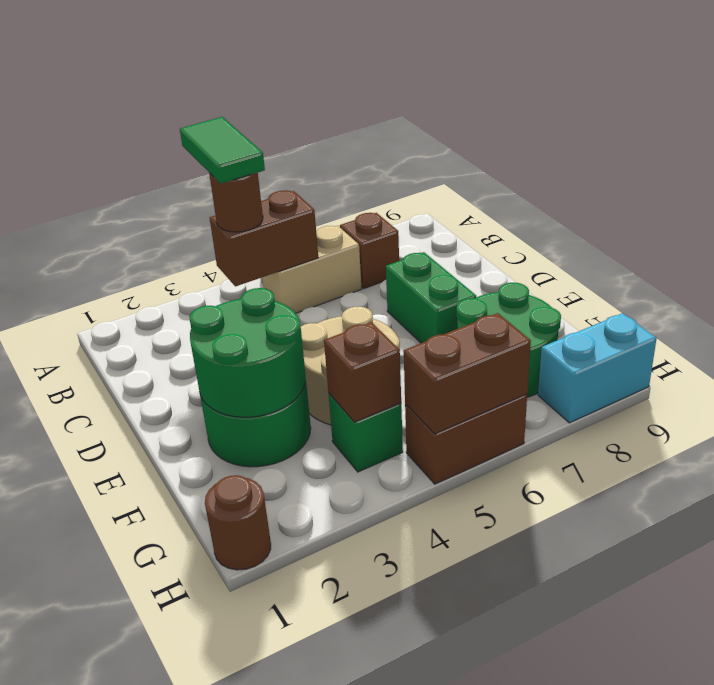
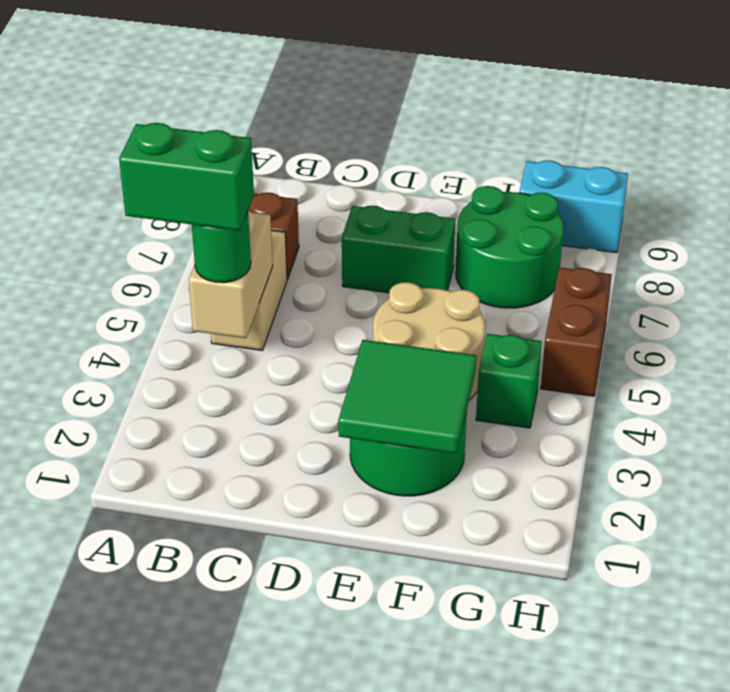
green tile A4:B4 level 4 -> green brick A4:B4 level 4
brown brick B4:B5 level 2 -> tan brick B4:B5 level 2
brown round brick B4 level 3 -> green round brick B4 level 3
green round brick E2:F3 level 2 -> green tile E2:F3 level 2
brown brick G4 level 2 -> none
brown round brick H1 level 1 -> none
brown brick H5:H6 level 2 -> none
cyan brick H8:H9 level 1 -> cyan brick G9:H9 level 1

